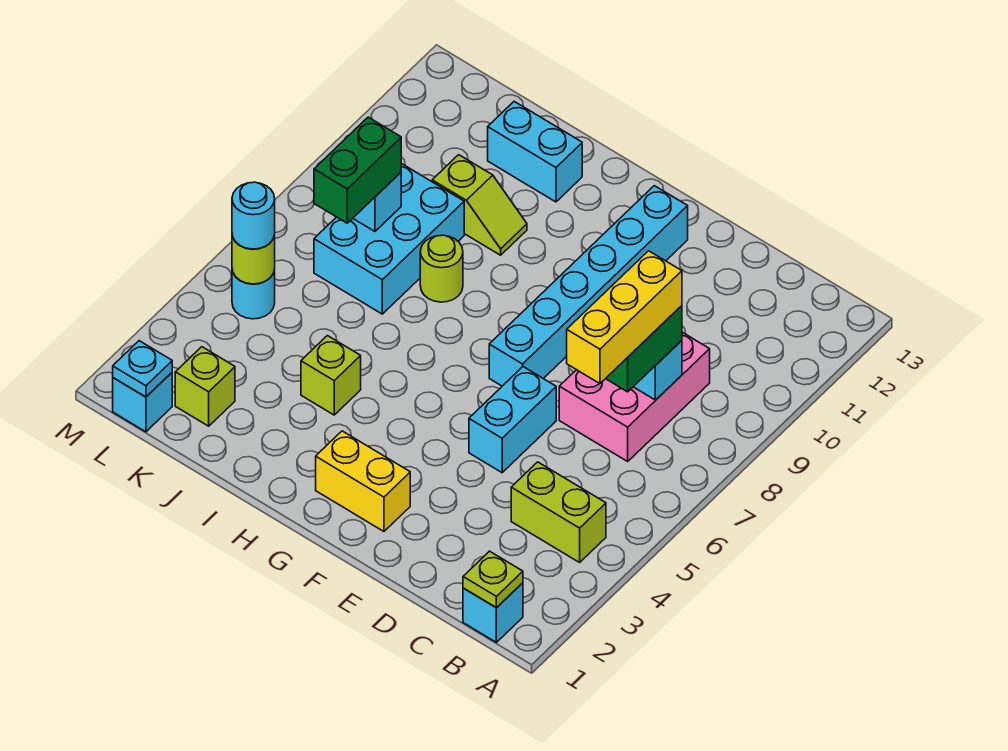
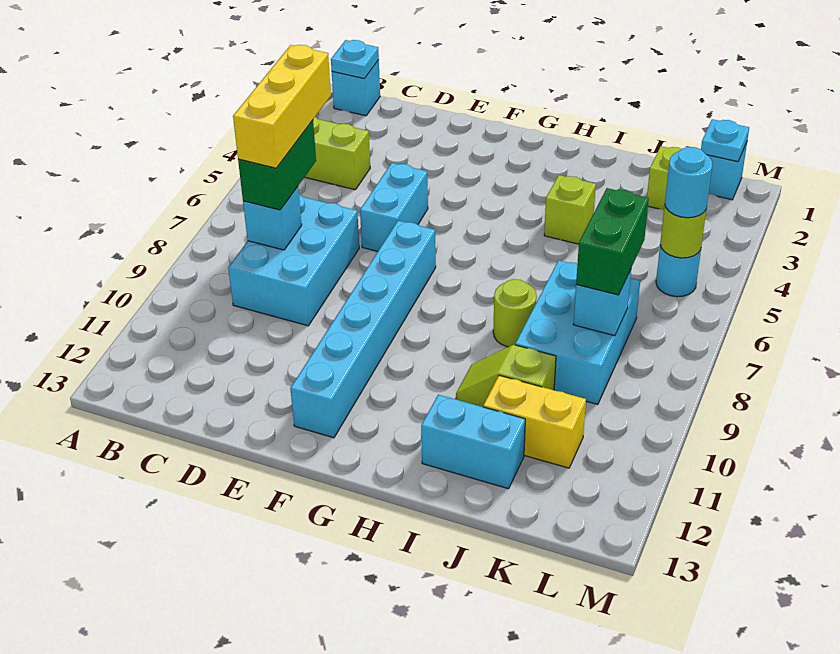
lime plate B1 level 2 -> cyan plate B1 level 2
pink brick C7:D9 level 1 -> cyan brick C7:D9 level 1
yellow brick F2:G2 level 1 -> yellow brick J11:K11 level 1

